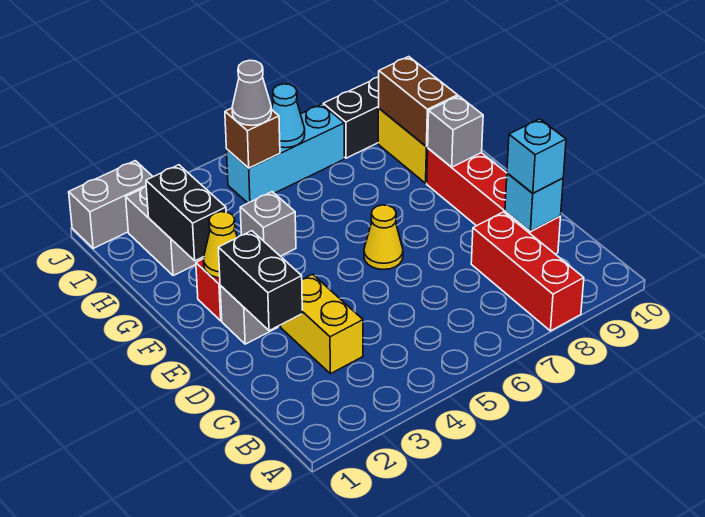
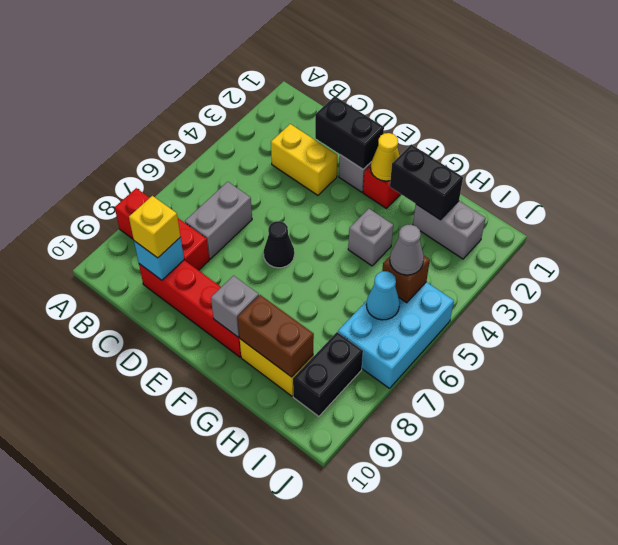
cyan brick C9 level 3 -> yellow brick C9 level 3
yellow cone E6 level 1 -> black cone E6 level 1
cyan brick I5:I7 level 1 -> cyan brick I5:J7 level 1
grey brick J1:J2 level 1 -> grey brick C6:C7 level 1

